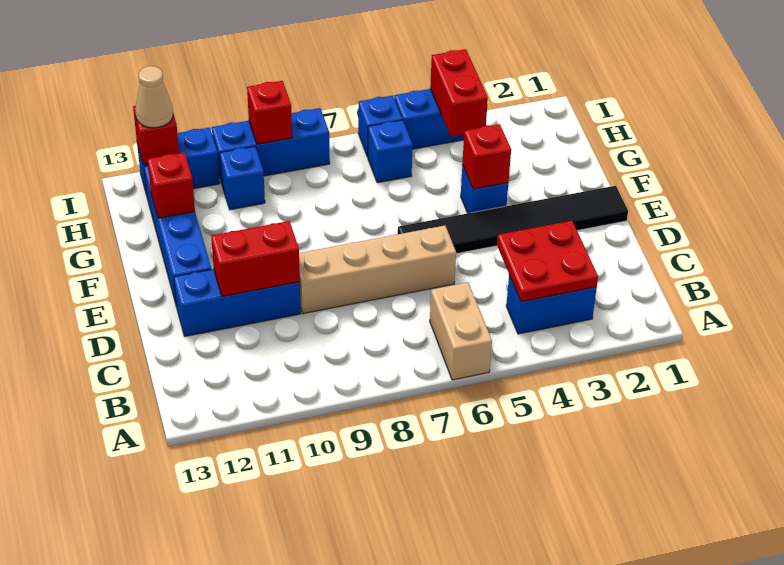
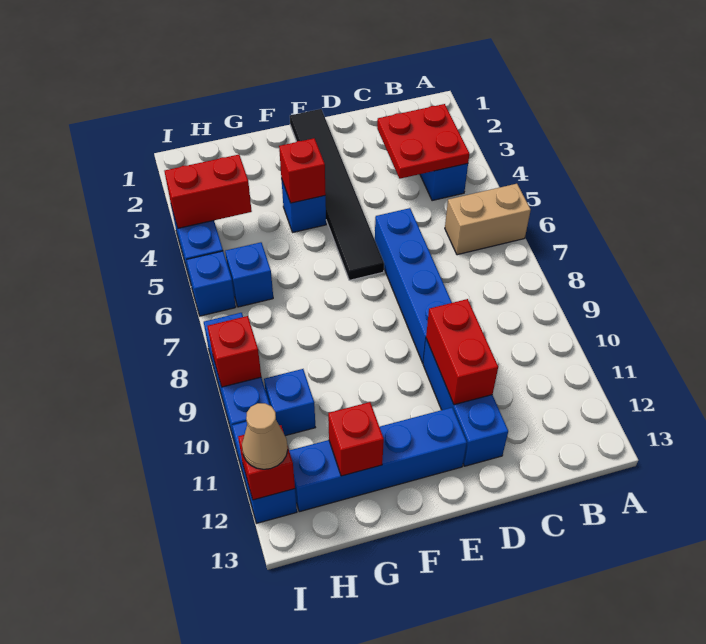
tan brick D6:D9 level 1 -> blue brick D6:D9 level 1

